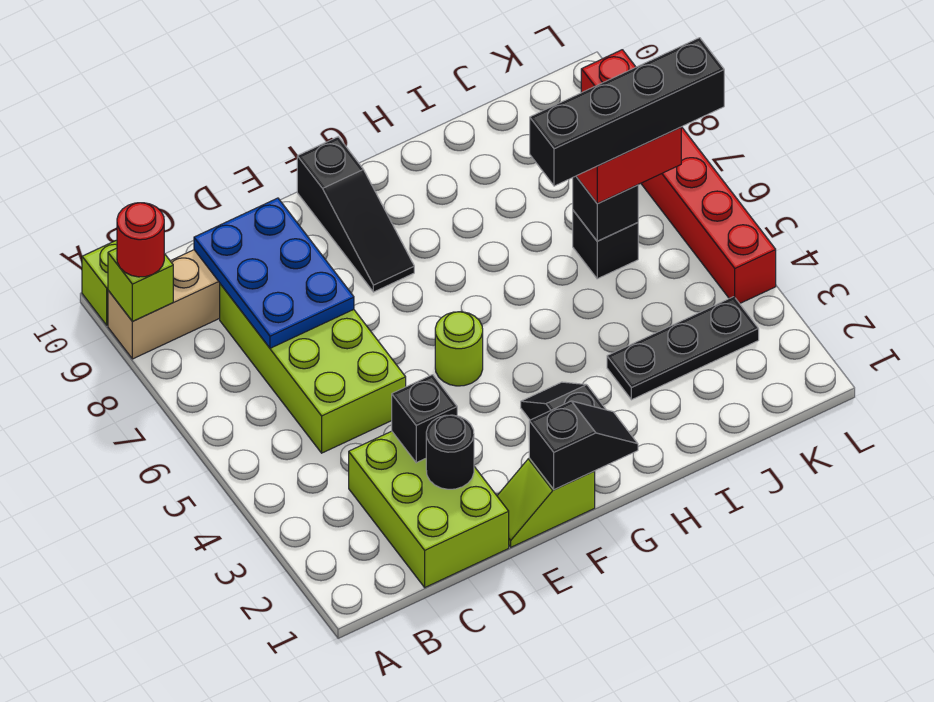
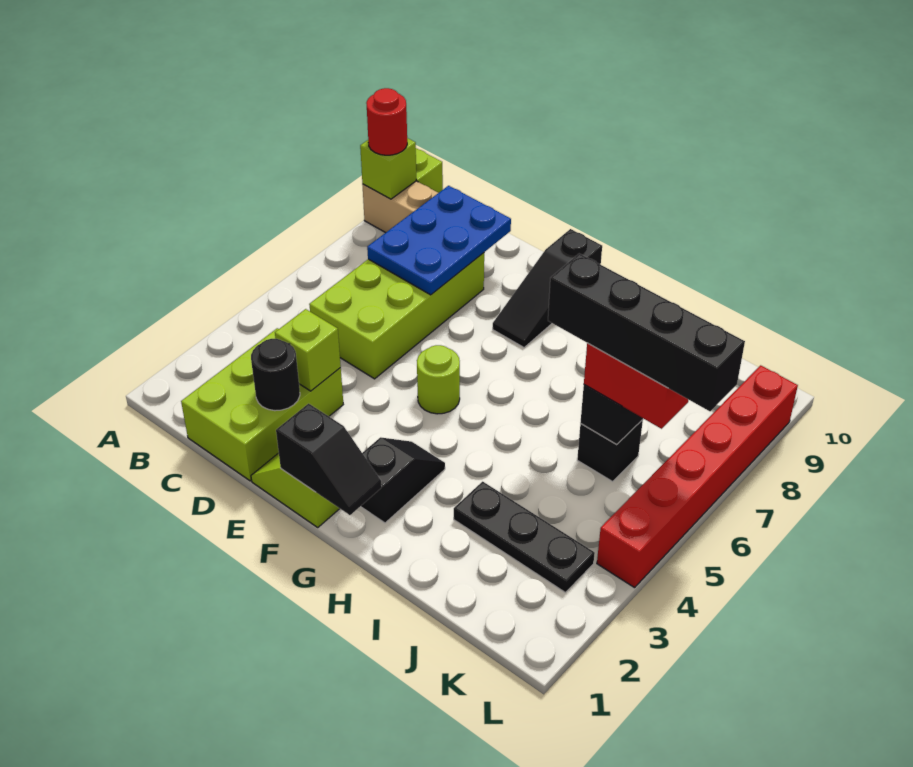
black brick D3 level 2 -> lime brick D3 level 2

